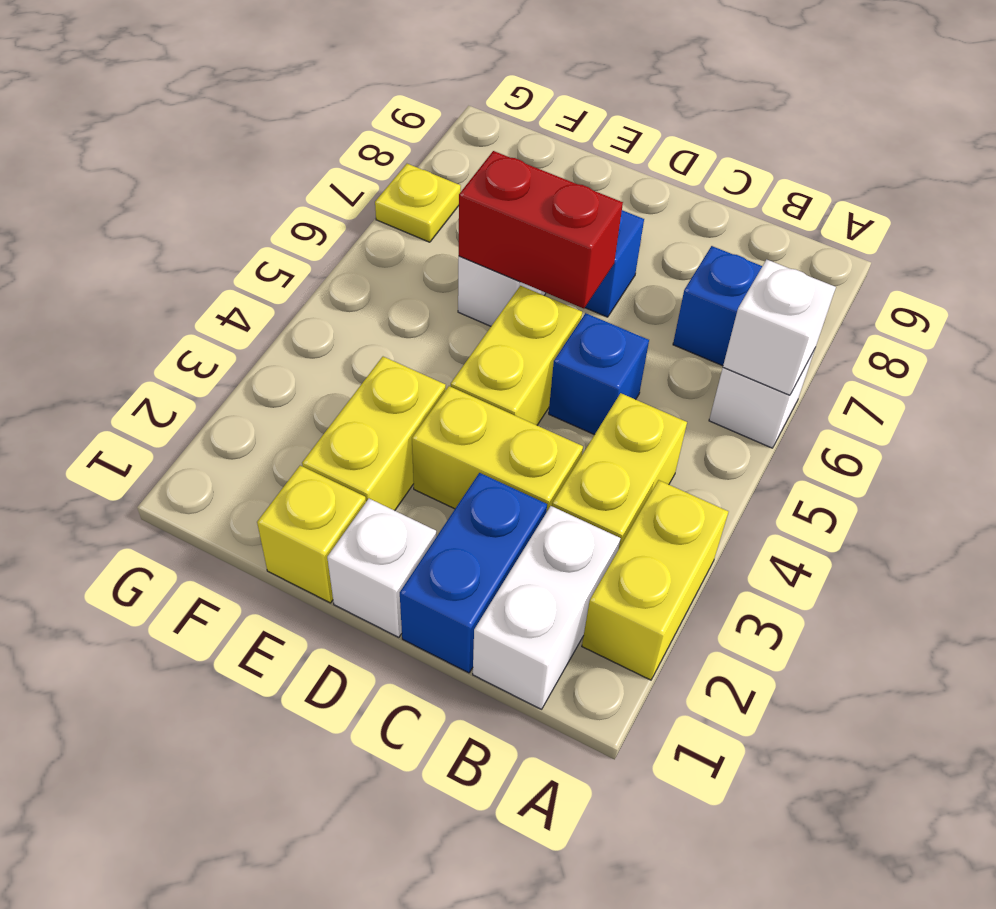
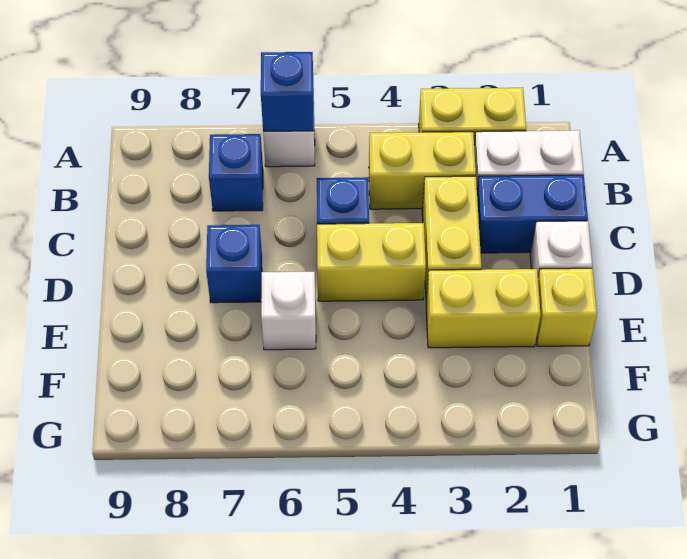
white brick A6 level 2 -> blue brick A6 level 2
red brick D6:E6 level 2 -> none
yellow plate G7 level 1 -> none

